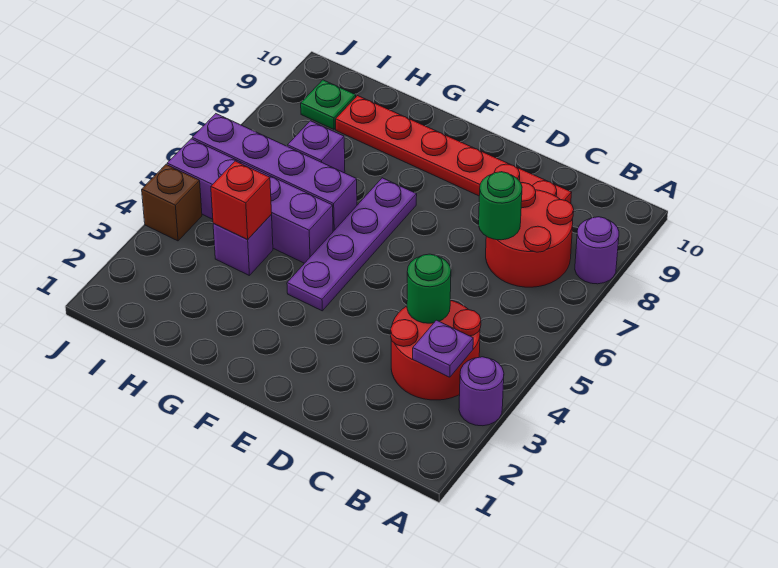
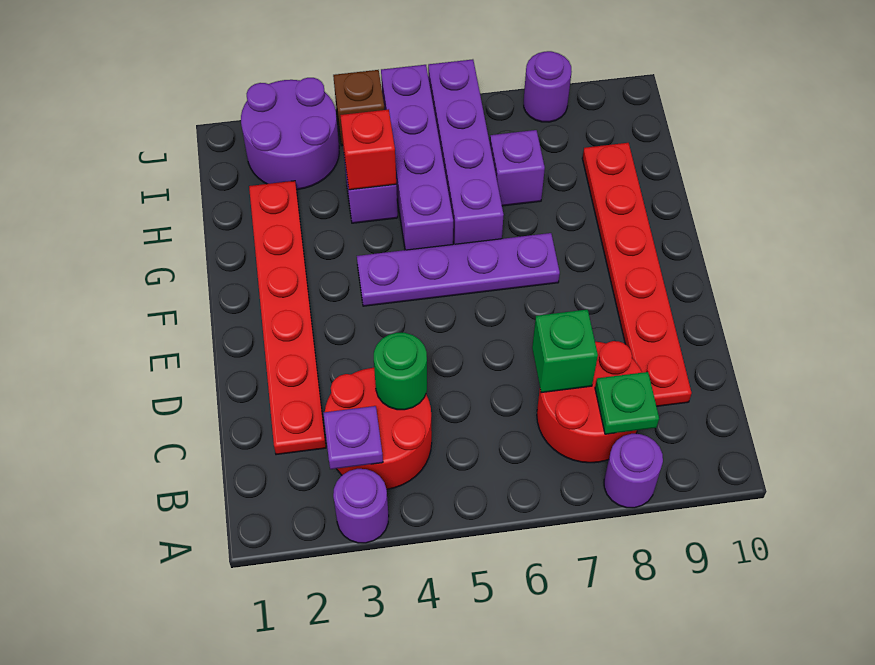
none -> red plate C2:H2 level 1
green round brick C7 level 2 -> green brick C7 level 2
none -> purple round brick I2:J3 level 1
green plate I9 level 1 -> green plate B8 level 2
none -> purple round brick J8 level 1

